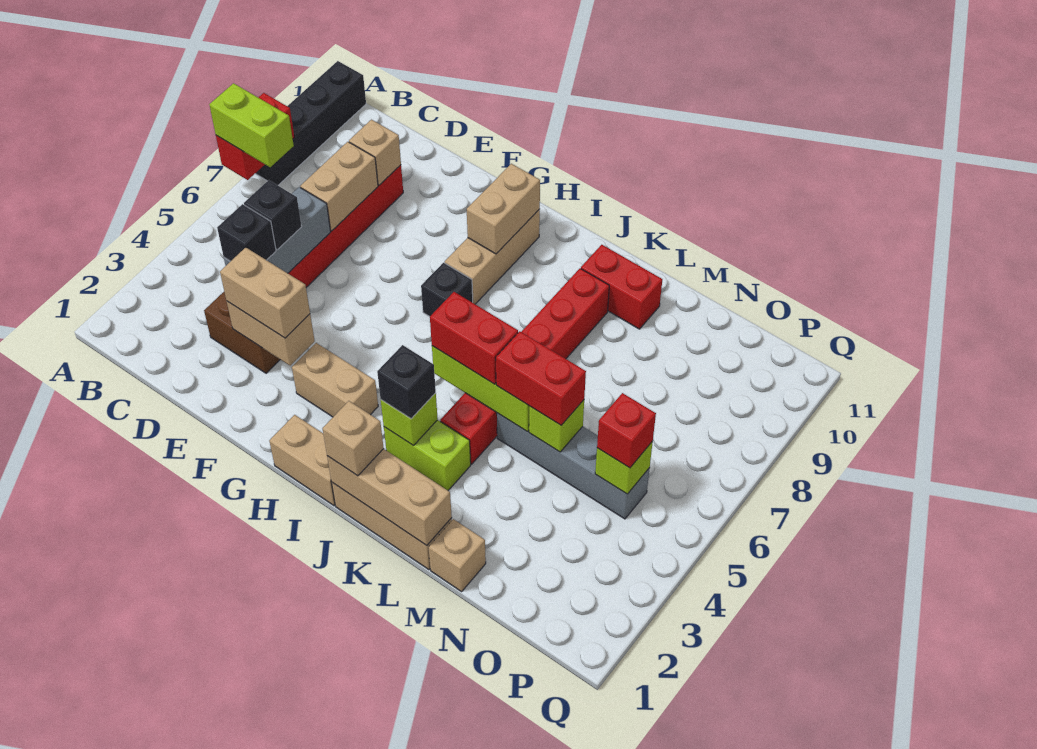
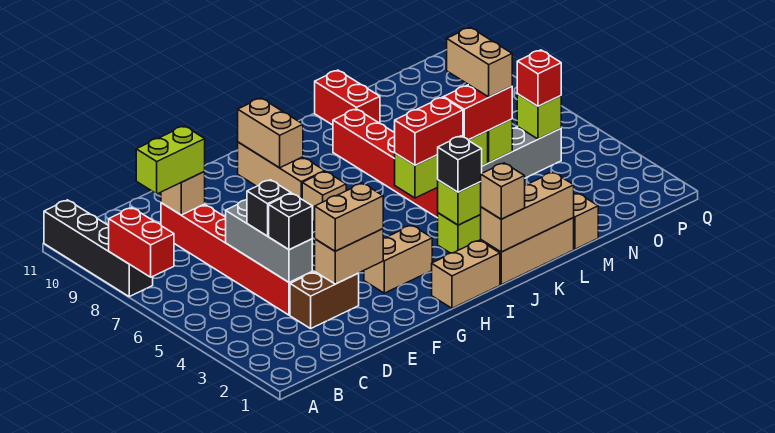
lime brick A7:B7 level 3 -> lime brick C9:D9 level 3
tan brick D7:D8 level 2 -> tan brick M5:M6 level 4
black brick H7 level 1 -> tan brick H7 level 1
red brick K10:L10 level 1 -> red brick L10:L11 level 1

